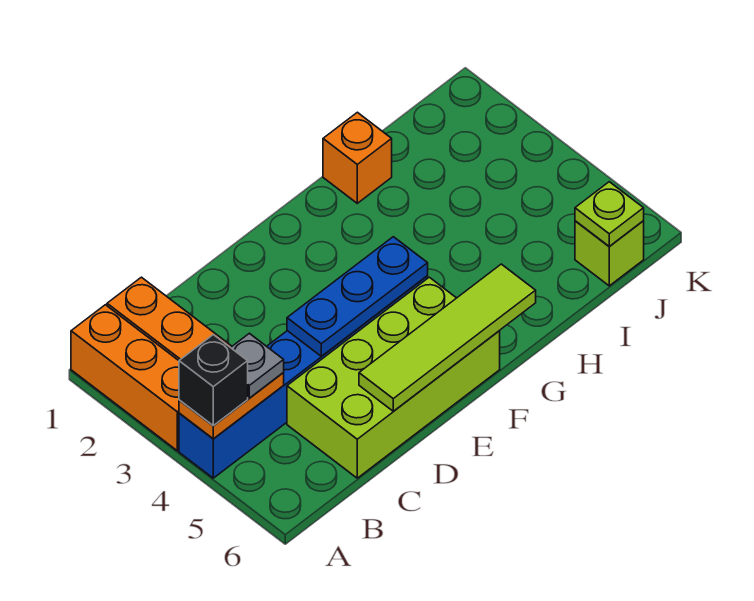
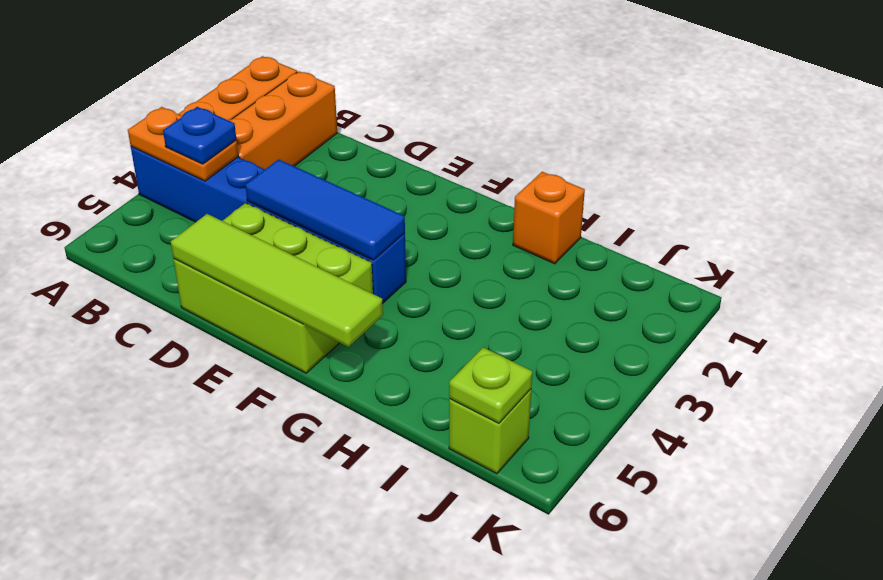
black brick A4 level 3 -> none
grey plate B4 level 3 -> blue plate B4 level 3
lime brick C5:F6 level 1 -> lime brick D5:F6 level 1
blue plate D4:F4 level 2 -> blue tile D4:F4 level 2

